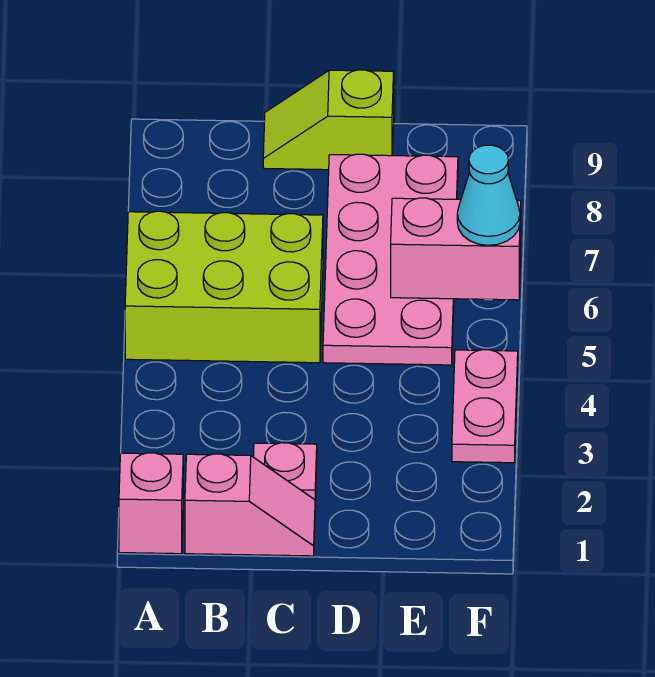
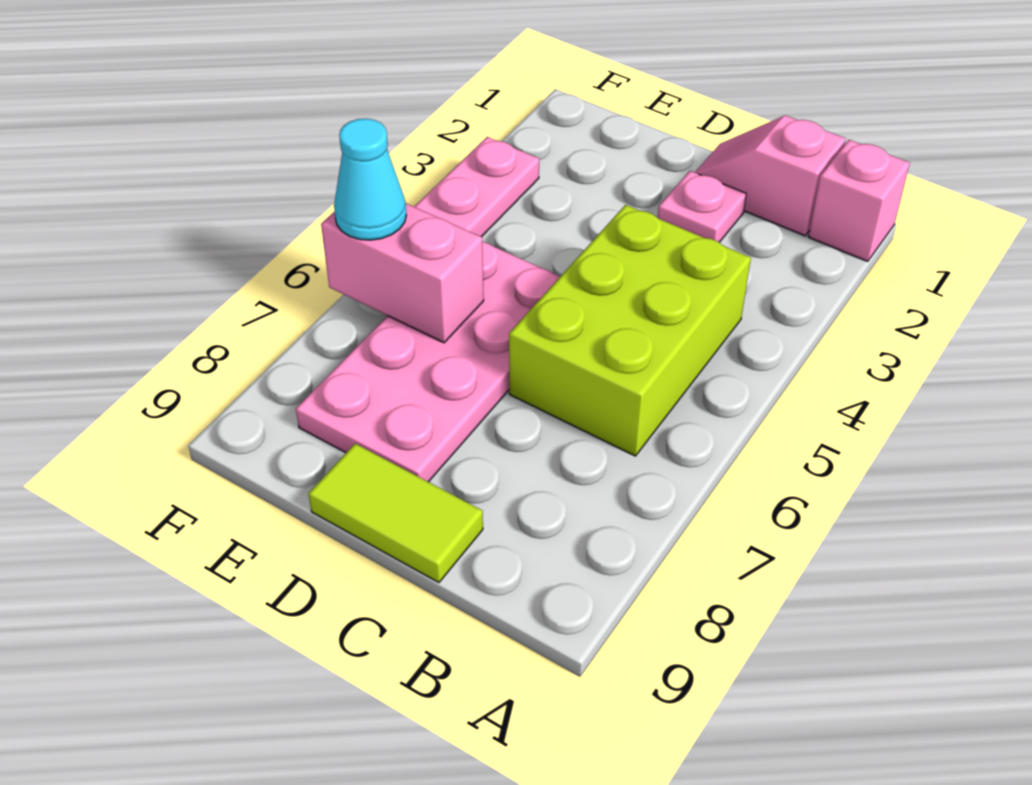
lime brick A5:C6 level 1 -> lime brick B4:C6 level 1
lime slope C9:D9 level 1 top D -> lime tile C9:D9 level 1

